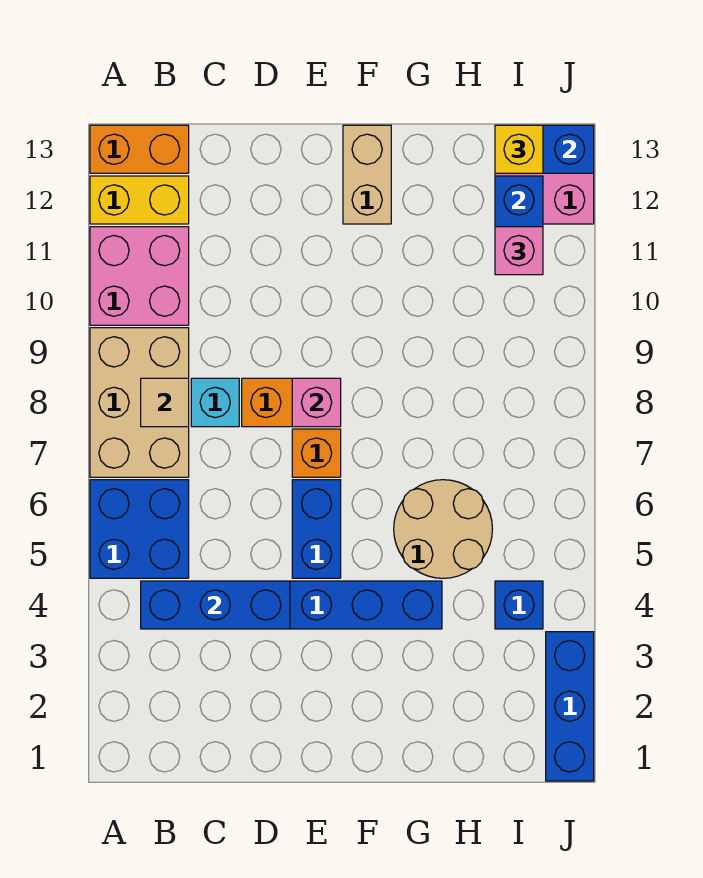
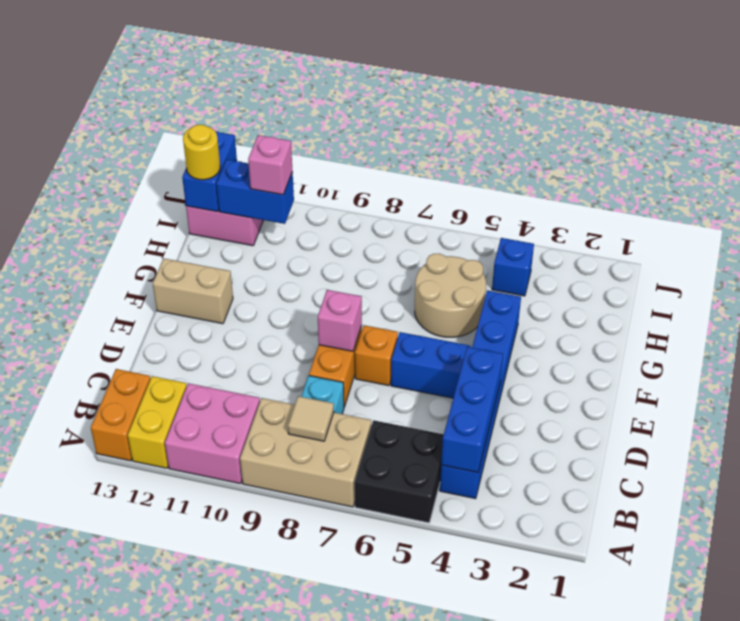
blue brick A5:B6 level 1 -> black brick A5:B6 level 1
yellow brick I13 level 3 -> yellow round brick I13 level 3
blue brick J1:J3 level 1 -> none

